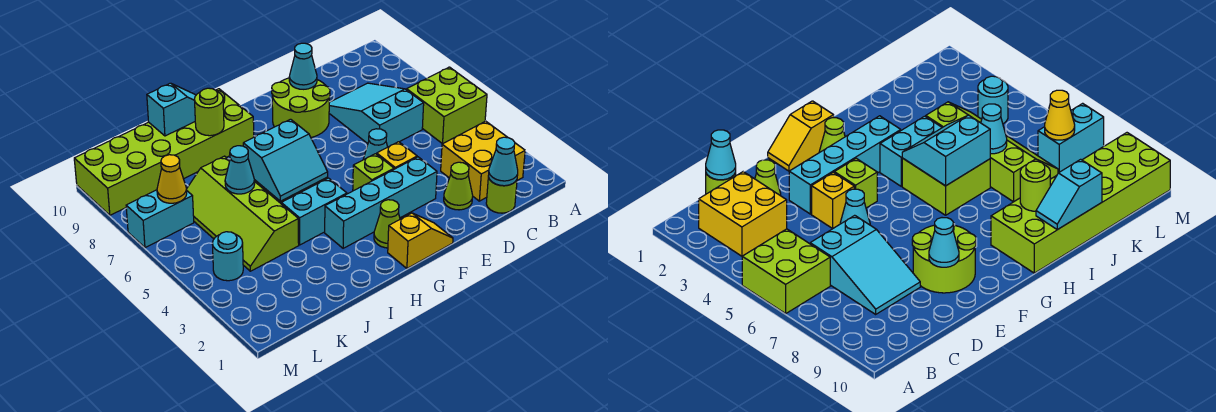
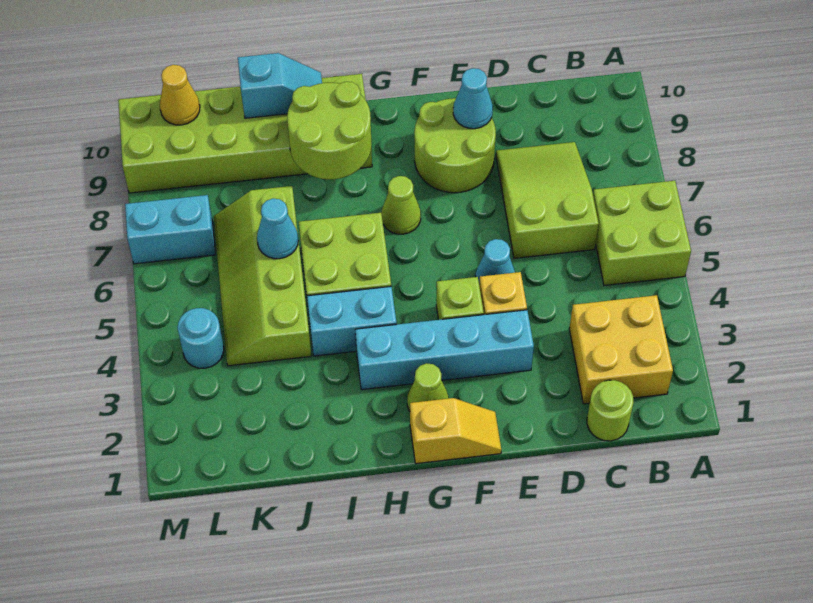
cyan cone C1 level 2 -> none
cyan slope C6:D8 level 1 top 6 -> lime slope C6:D8 level 1 top 6
lime cone D2 level 1 -> lime cone G7 level 1
cyan slope H5:I6 level 2 top 6 -> none
lime round brick I9 level 2 -> lime round brick H8:I9 level 2
yellow cone L7 level 2 -> yellow cone L10 level 2

